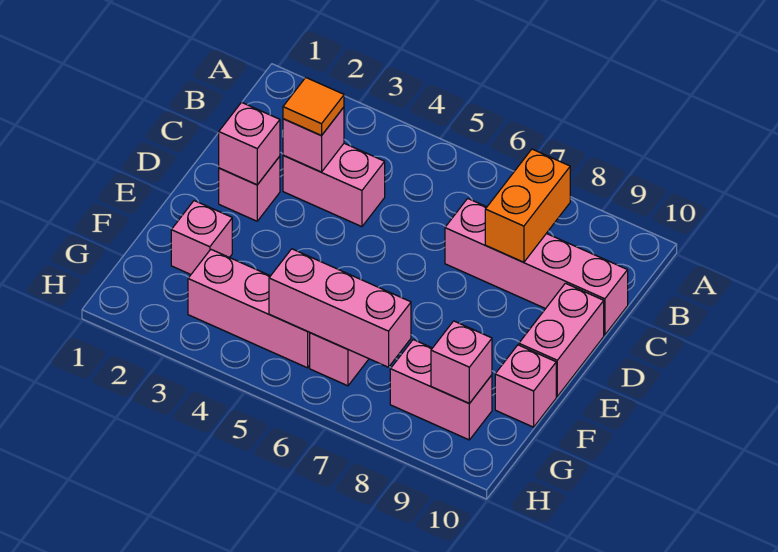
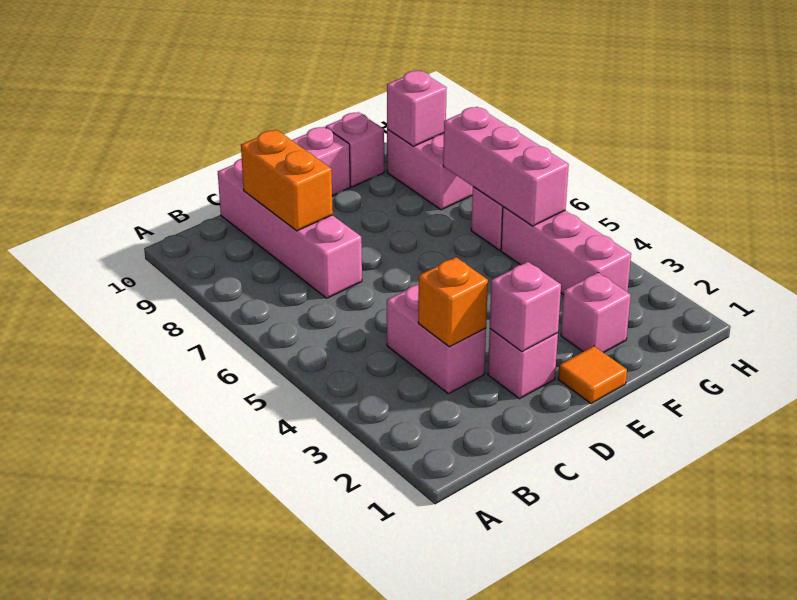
orange brick B8:C8 level 2 -> orange brick C8:C9 level 2
pink brick C3 level 2 -> orange brick C3 level 2
orange tile C3 level 3 -> orange tile E1 level 1

